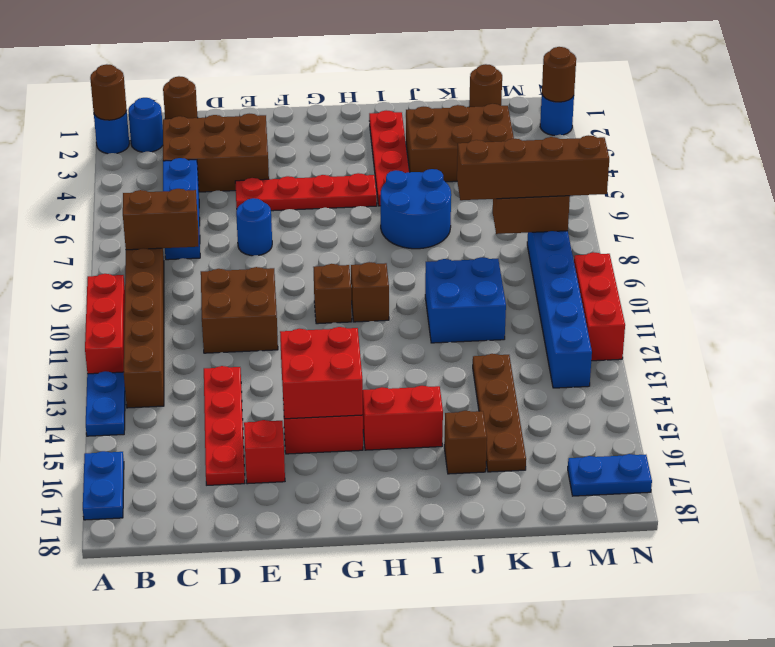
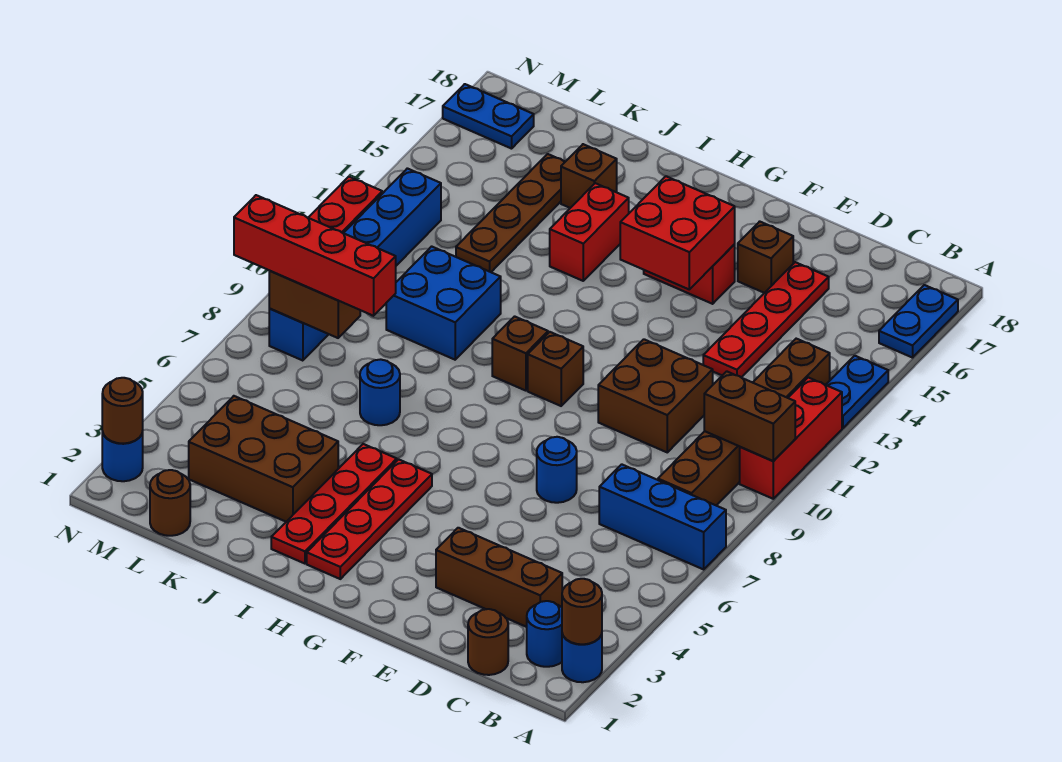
brown brick B8:C8 level 2 -> brown brick A10:B10 level 2
brown brick C3:E4 level 1 -> brown brick C3:E3 level 1
blue brick C5:C7 level 1 -> blue brick A7:C7 level 1
red plate E5:H5 level 1 -> red plate H2:H5 level 1
red brick E16 level 1 -> brown brick E16 level 1
red brick H15:I15 level 1 -> red brick I14:I15 level 1
blue round brick I6:J7 level 1 -> blue round brick J7 level 1
brown brick K8:N8 level 3 -> red brick K8:N8 level 3

